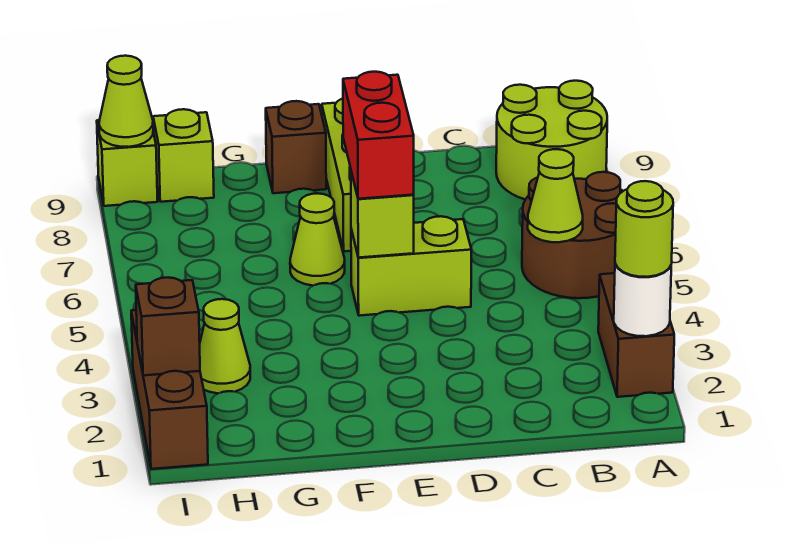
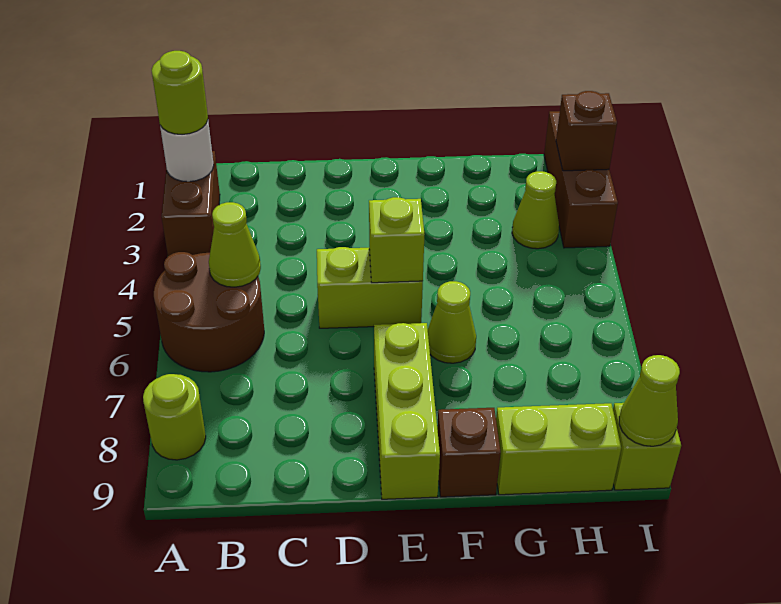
lime round brick A8:B9 level 1 -> lime round brick A8 level 1
red brick E5:E6 level 3 -> none
lime brick H9 level 1 -> lime brick G9:H9 level 1

